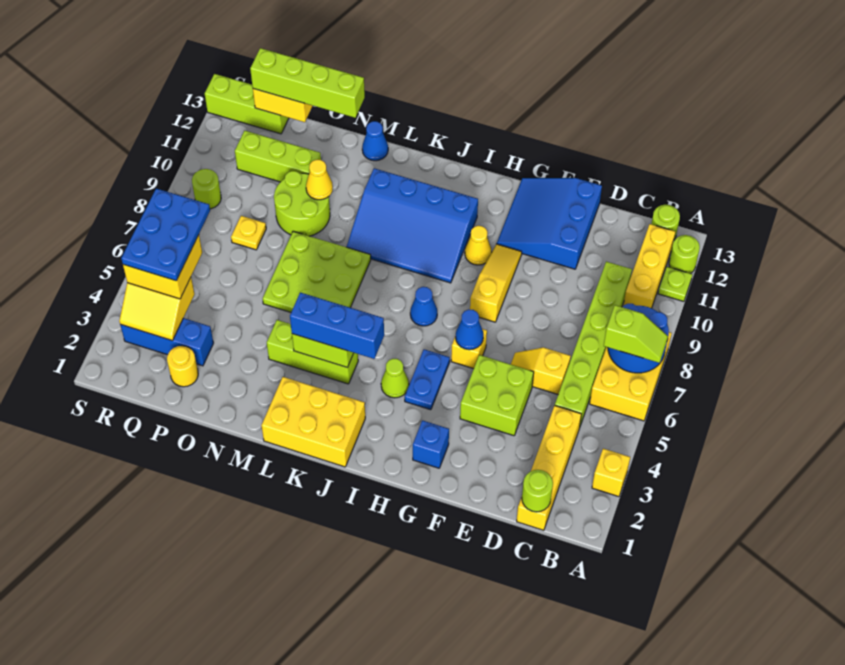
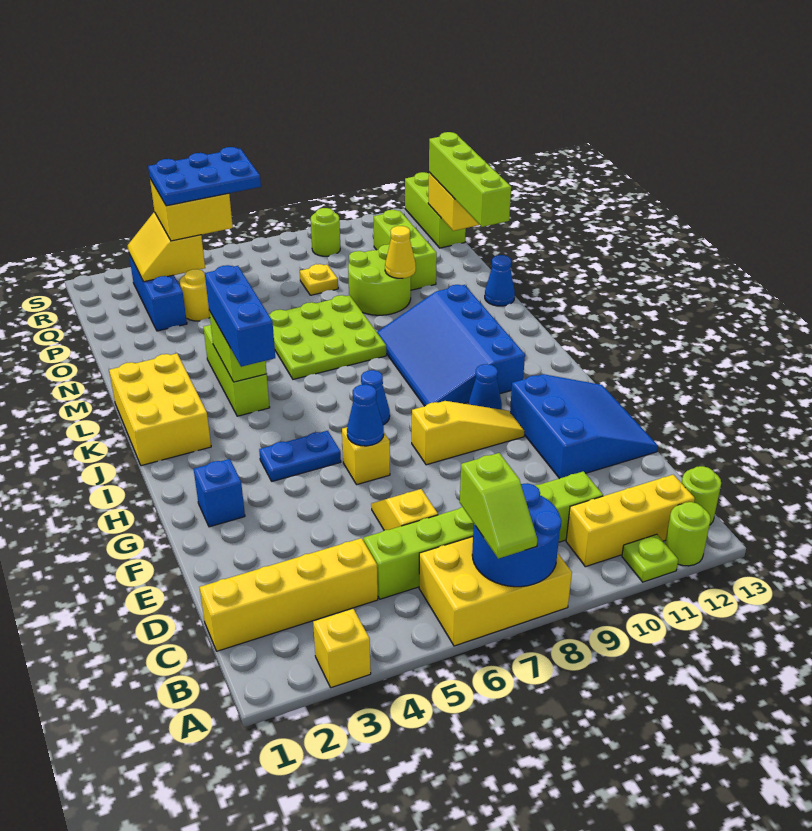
lime round brick C1 level 2 -> none
lime brick E4:F5 level 1 -> none
blue slope E11:G13 level 1 top E -> blue slope E11:G13 level 1 top 11
yellow cone H10 level 1 -> blue cone H10 level 1
lime cone I4 level 1 -> none
yellow round brick P2 level 1 -> yellow round brick P4 level 1

